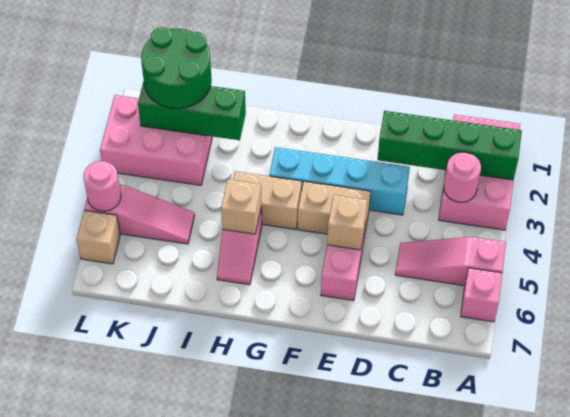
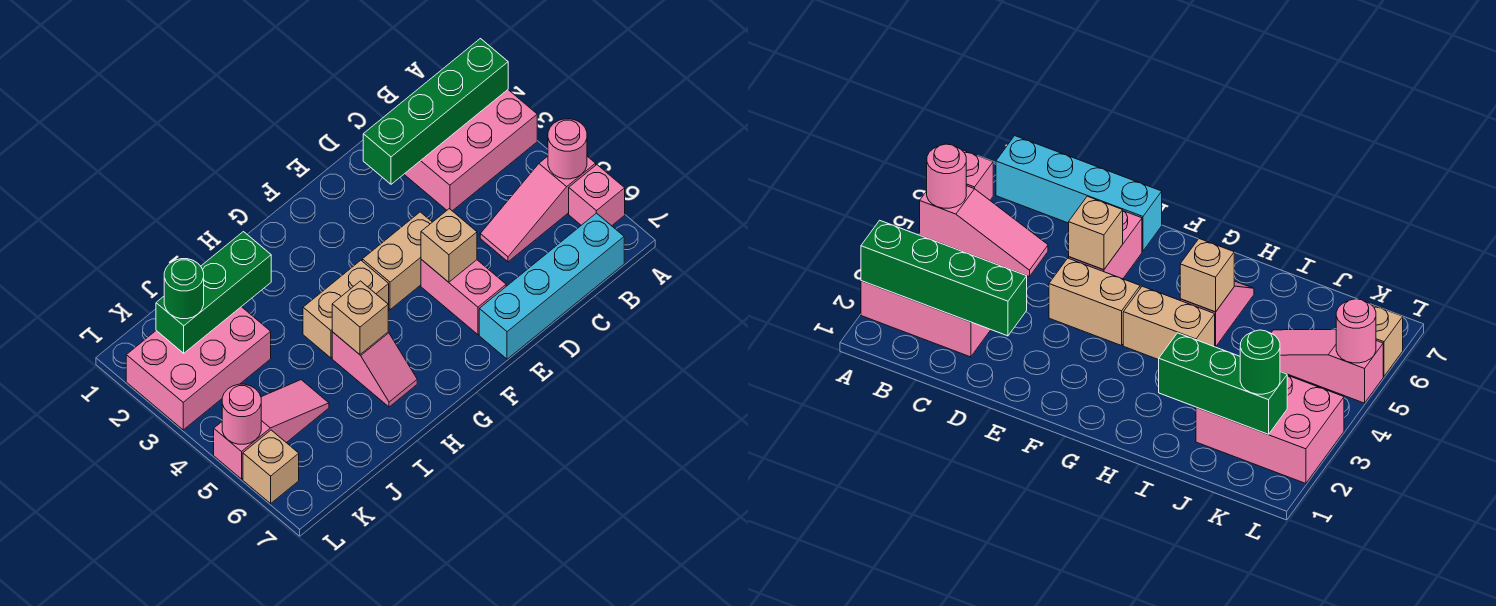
pink brick A1:B3 level 1 -> pink brick A2:C3 level 1
pink round brick B3 level 2 -> pink round brick A5 level 2
cyan brick D3:G3 level 1 -> cyan brick B7:E7 level 1
green round brick J1:K2 level 3 -> green round brick K2 level 3

